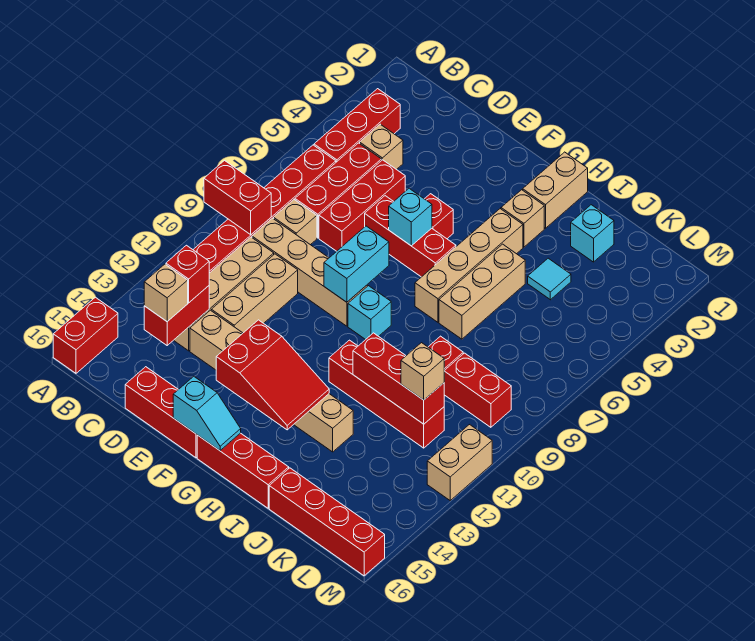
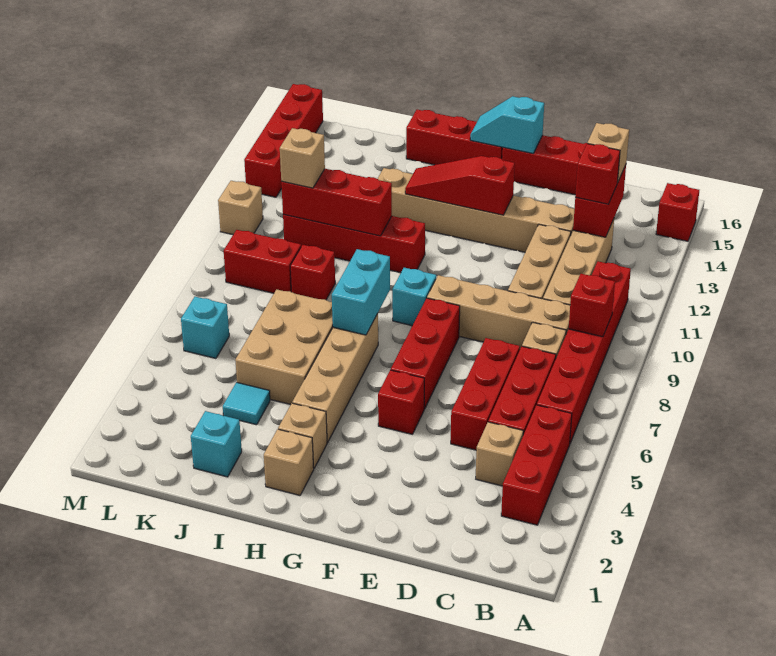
red brick A9:B9 level 2 -> red brick B9 level 2
red brick A15:A16 level 1 -> red brick A15 level 1
red brick E6:G6 level 1 -> red brick F6:F8 level 1
cyan brick F6 level 2 -> cyan brick L6 level 1
cyan brick F8:F9 level 2 -> cyan brick H7:H8 level 2
red slope F13:H14 level 2 top F -> red slope F13:H13 level 2 top F
tan brick H1:H2 level 1 -> tan brick H2 level 1
tan brick I5:I7 level 1 -> tan brick I5:J7 level 1
red brick J16:M16 level 1 -> red brick M13:M16 level 1
tan brick M11:M12 level 1 -> tan brick M11 level 1

